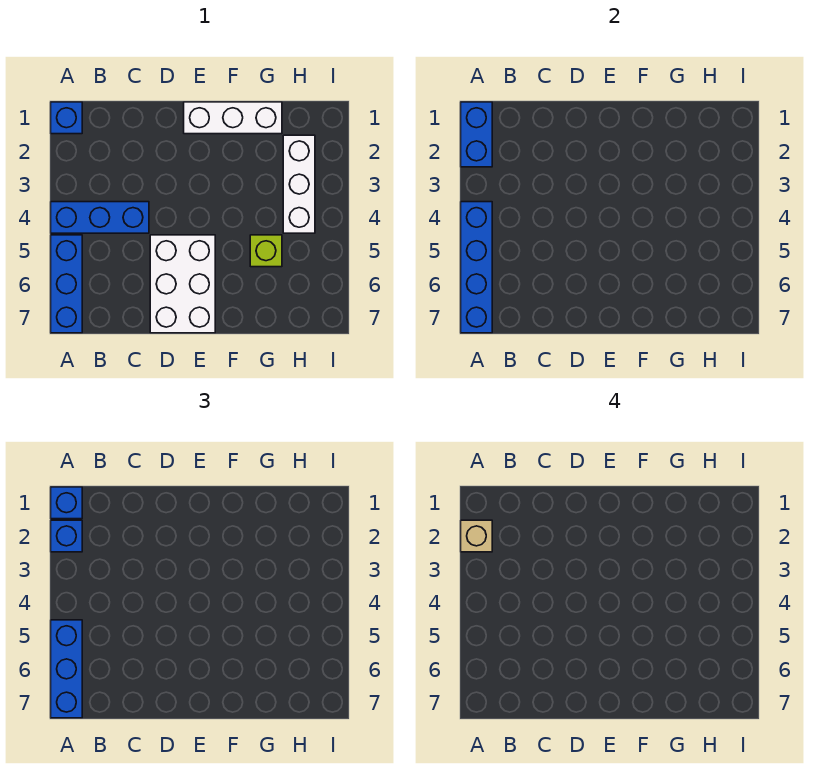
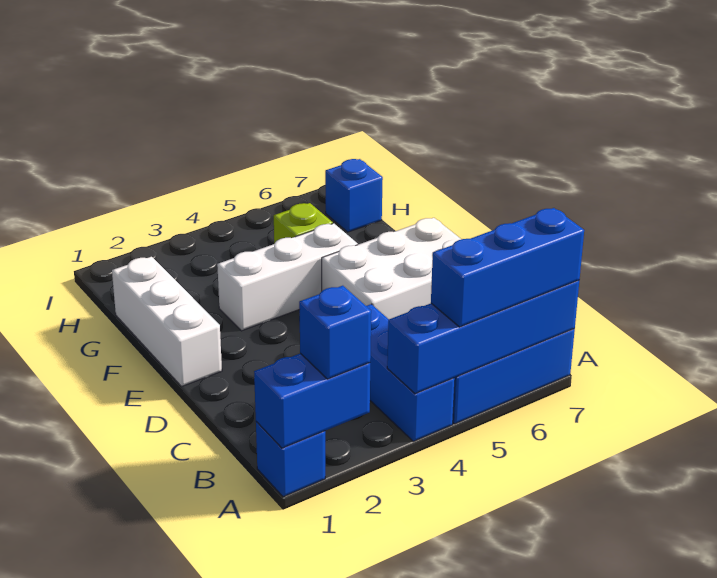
blue brick A1 level 3 -> blue brick H7 level 1
tan brick A2 level 4 -> none
white brick H2:H4 level 1 -> white brick F3:F5 level 1

